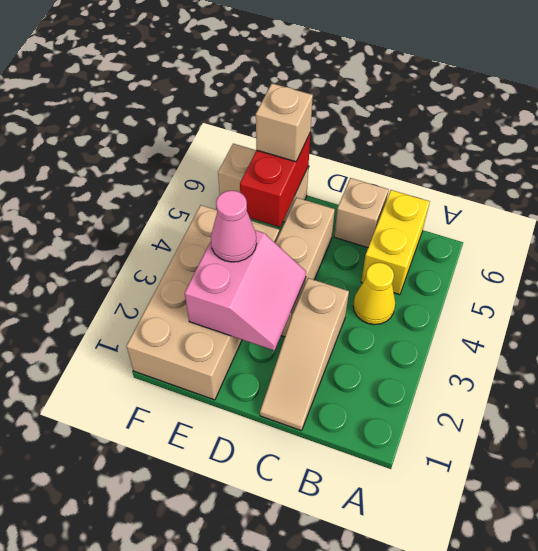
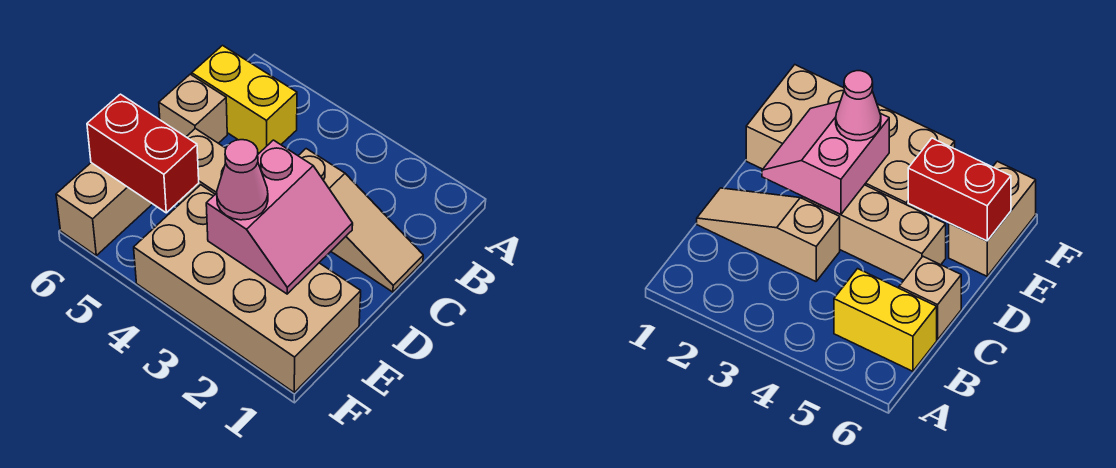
yellow cone B4 level 1 -> none
pink slope D2:E3 level 2 top E -> pink slope D2:E3 level 2 top 3
tan brick E6 level 3 -> none

